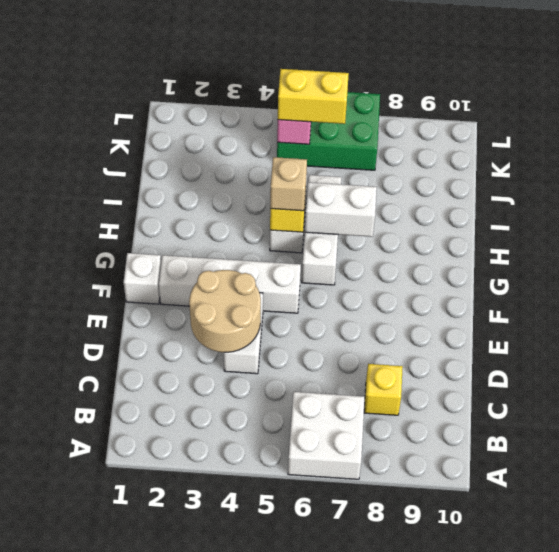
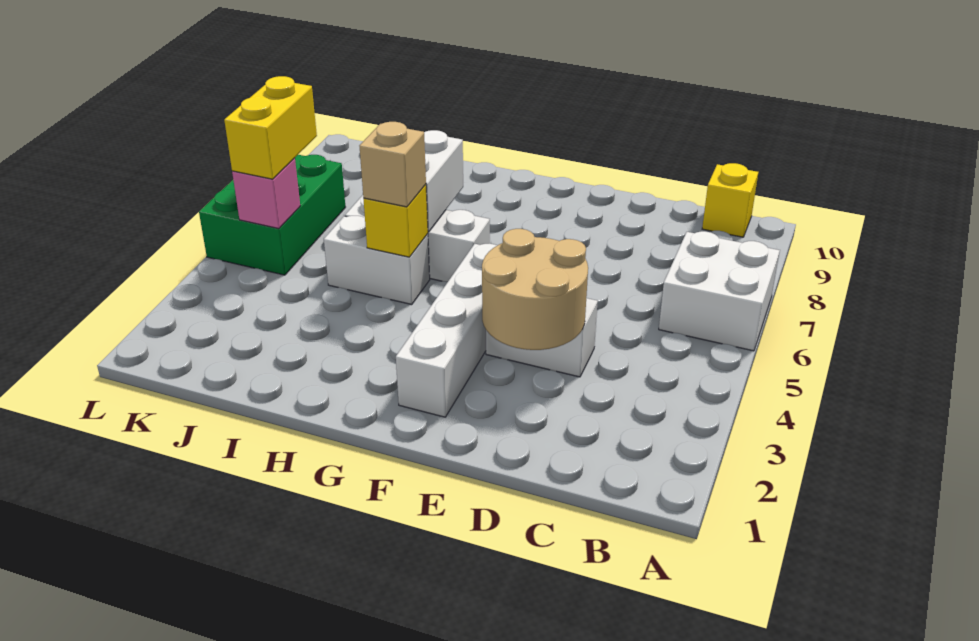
yellow brick C8 level 1 -> yellow brick B10 level 1
white brick F1 level 1 -> none

